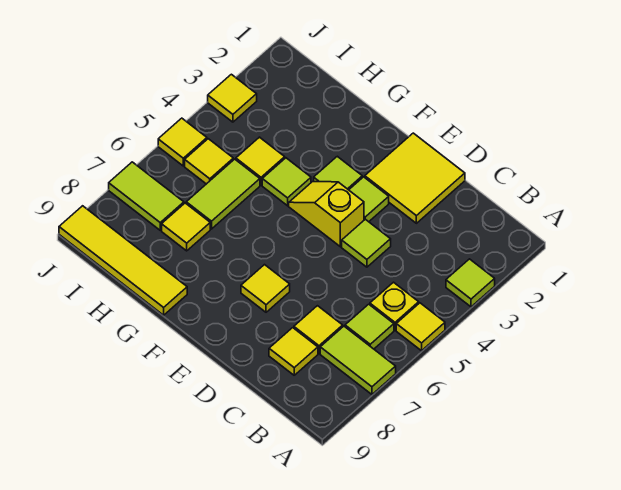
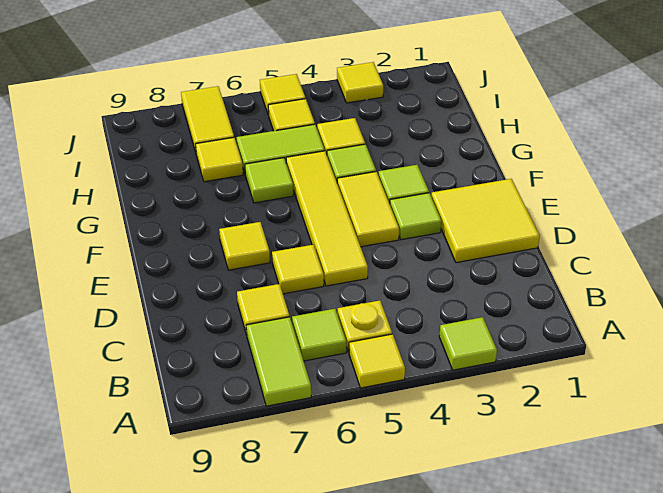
yellow tile C8 level 1 -> yellow tile D6 level 1
lime tile D4 level 1 -> lime tile G6 level 1
yellow slope E4:F4 level 1 top E -> yellow tile E4:F4 level 1
yellow tile G9:J9 level 1 -> yellow tile D5:G5 level 1
lime tile I7:J7 level 1 -> yellow tile I7:J7 level 1

